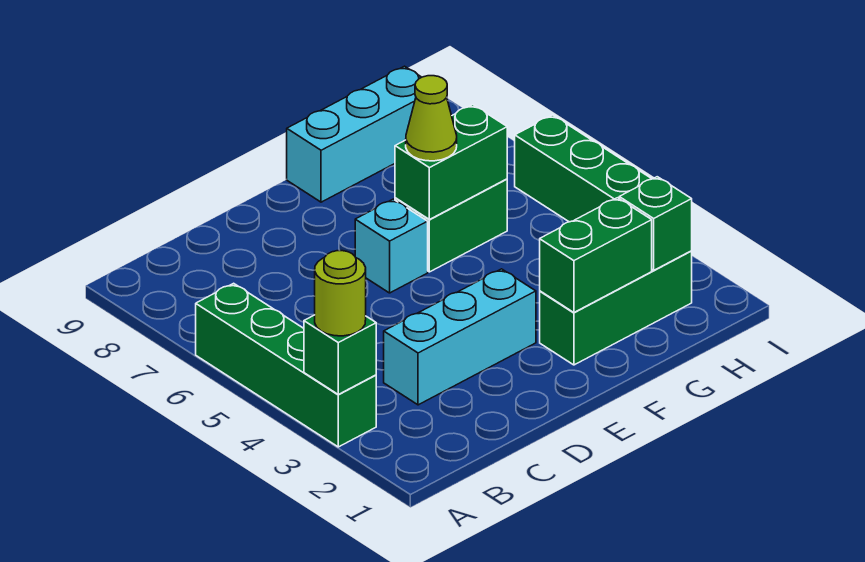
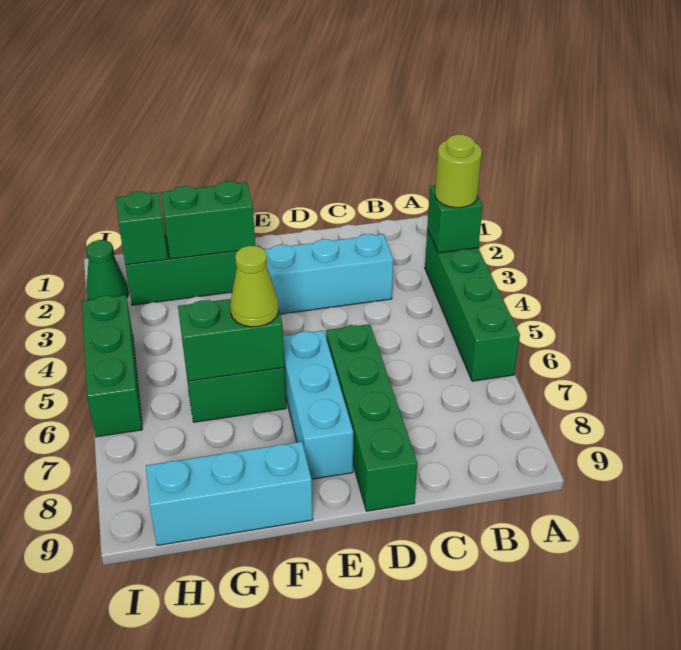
none -> green brick D6:D9 level 1
cyan brick E6 level 1 -> cyan brick E6:E8 level 1
none -> green cone I2 level 1

